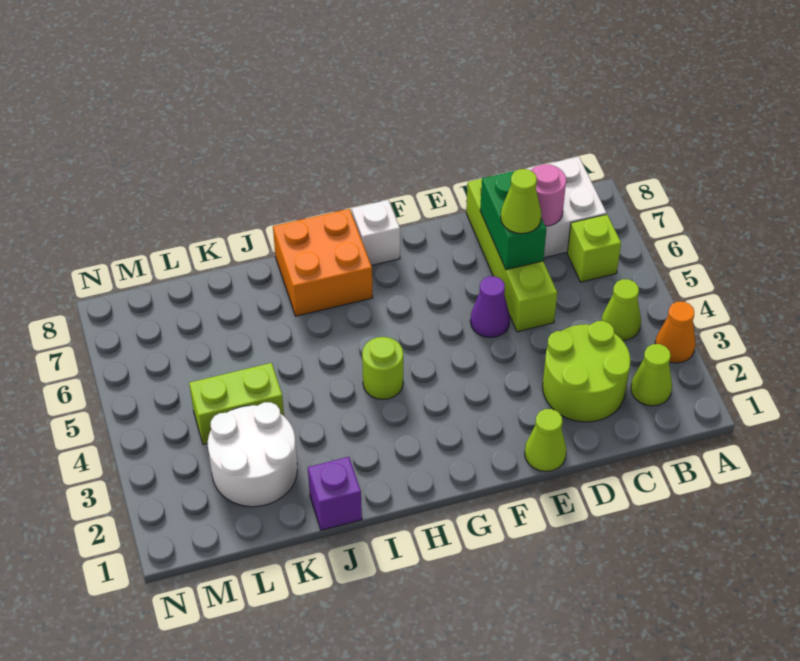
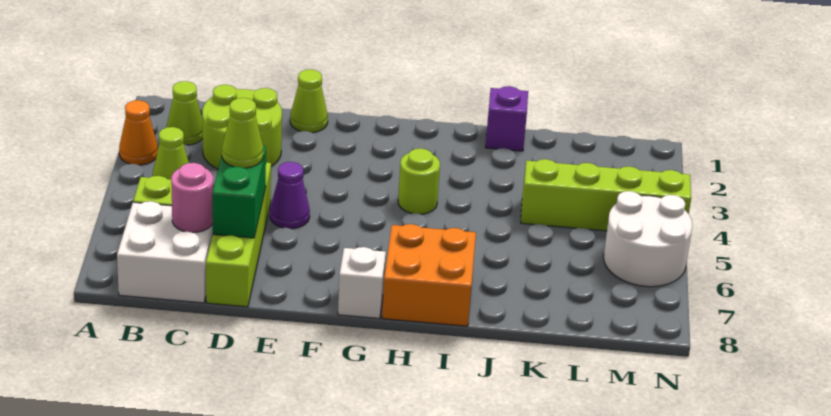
white round brick K2:L3 level 1 -> white round brick M5:N6 level 1
lime brick K4:L4 level 1 -> lime brick K4:N4 level 1

